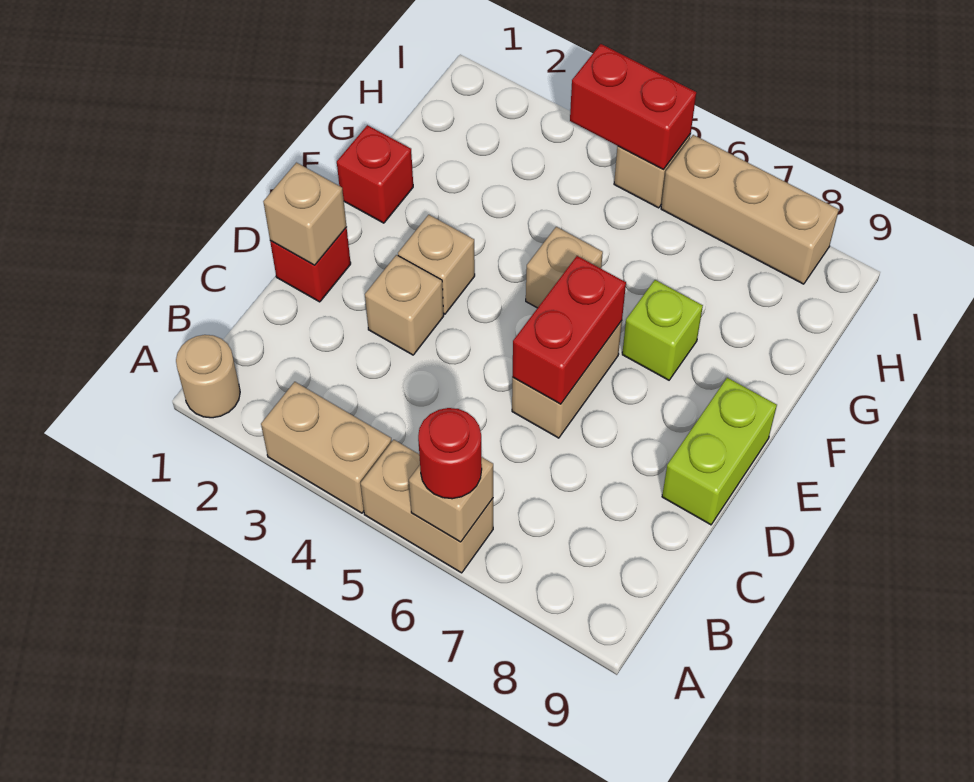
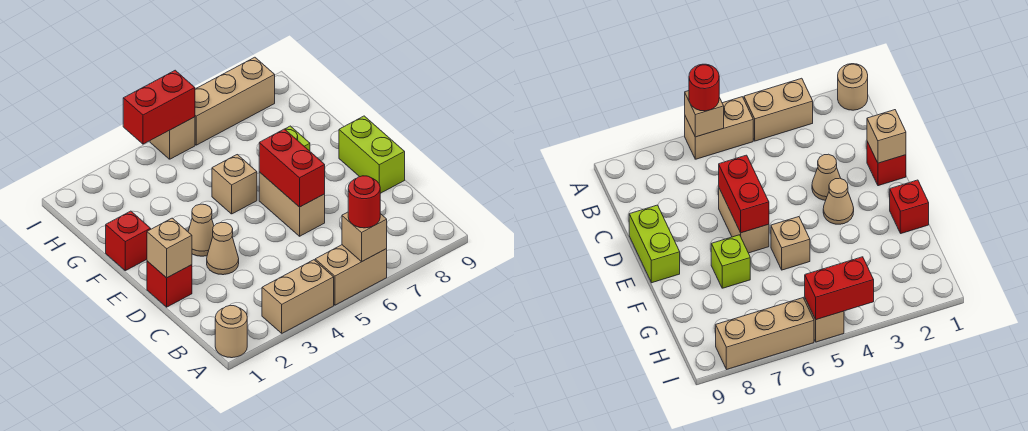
tan brick D3 level 1 -> tan cone D3 level 1
tan brick E3 level 1 -> tan cone E3 level 1

